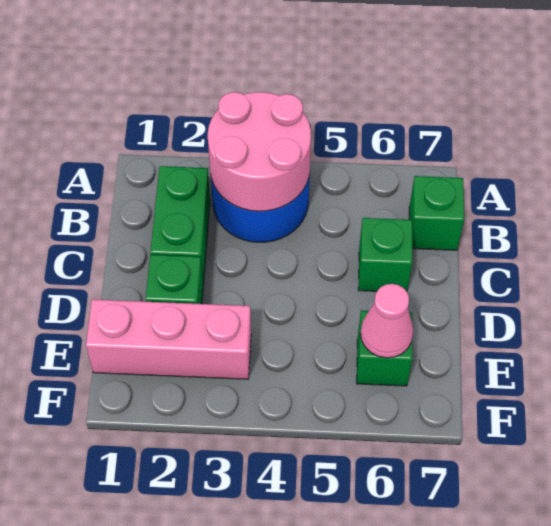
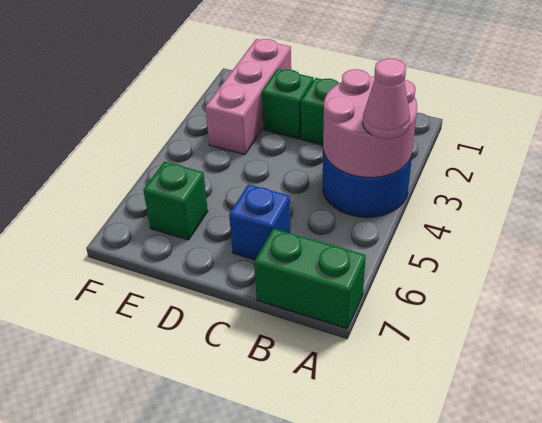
green brick B7 level 1 -> green brick A7:B7 level 1
green brick C6 level 1 -> blue brick C6 level 1
pink cone E6 level 2 -> pink cone A4 level 3

